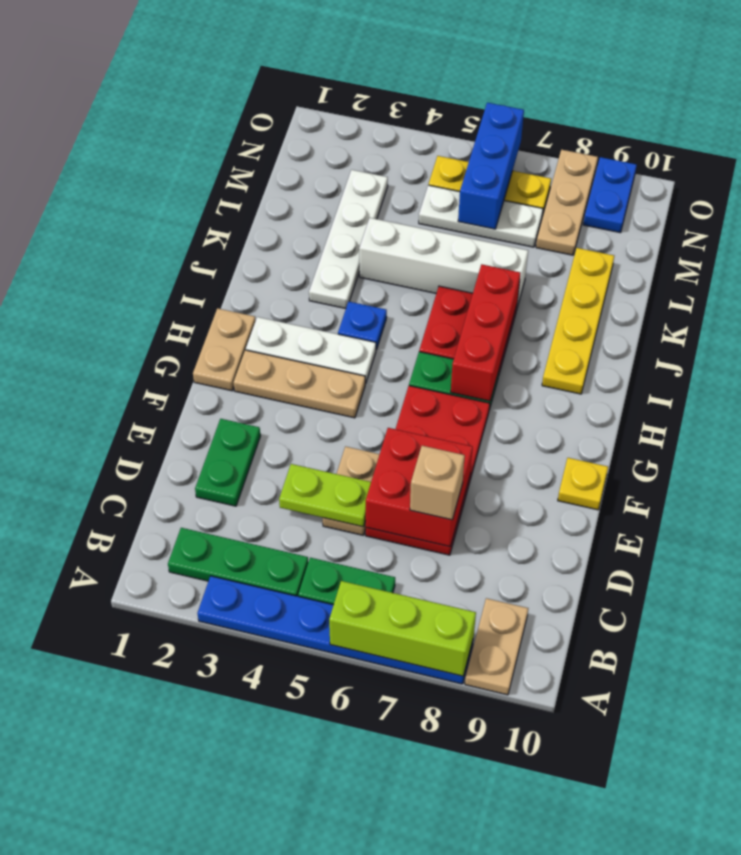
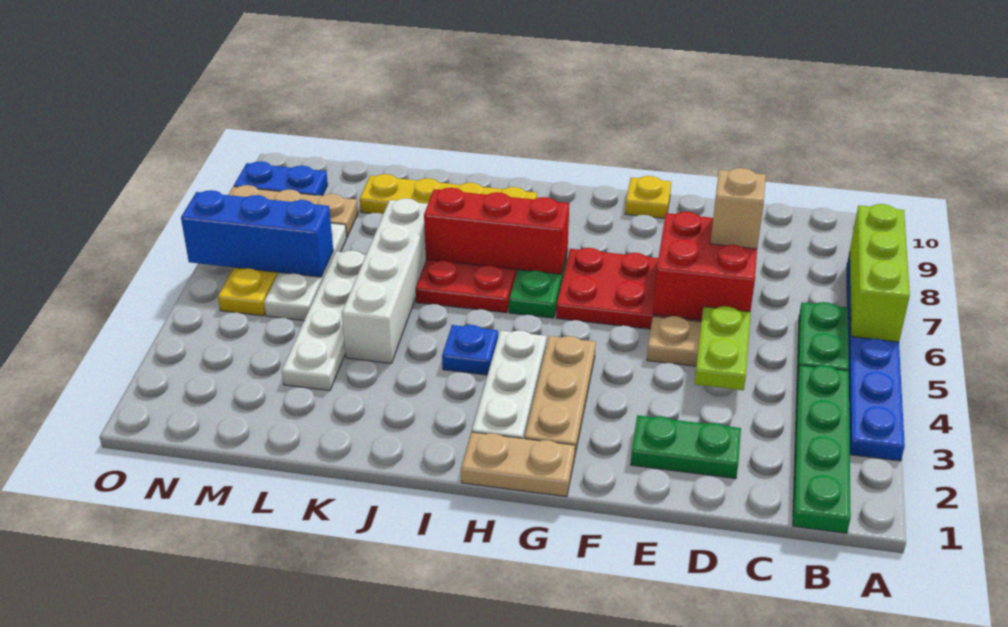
tan plate A9:B9 level 1 -> none
green plate B2:B4 level 1 -> green plate B1:B4 level 1
white plate J3:M3 level 1 -> white plate L3:L6 level 1

